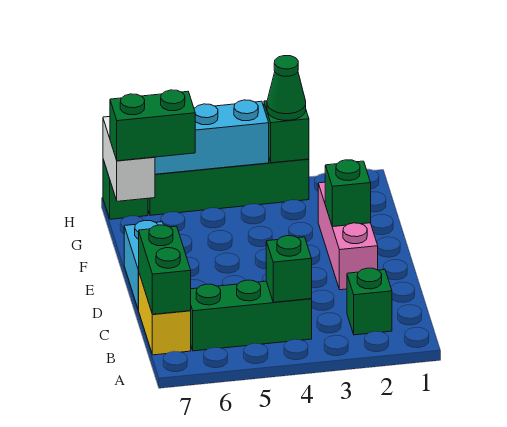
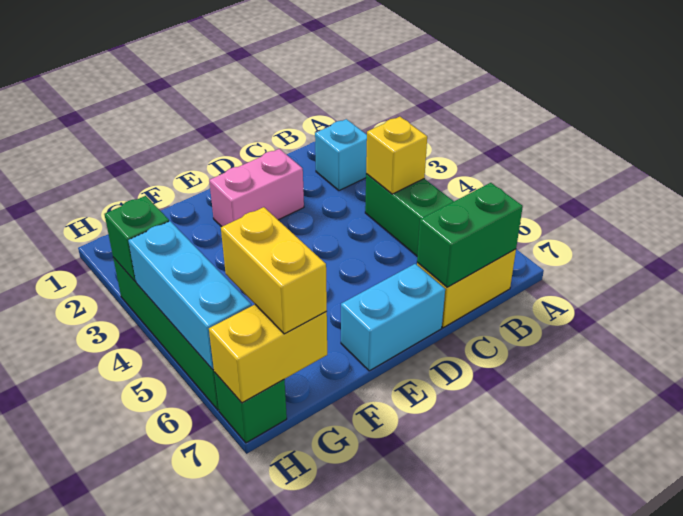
green brick B2 level 1 -> cyan brick B2 level 1
green brick B4 level 2 -> yellow brick B4 level 2
pink brick D2:F2 level 1 -> pink brick D2:E2 level 1
green brick E2 level 2 -> none
green brick G6:G7 level 3 -> yellow brick G6:G7 level 3
white brick G7:H7 level 2 -> yellow brick G7:H7 level 2
green cone H3 level 3 -> none

